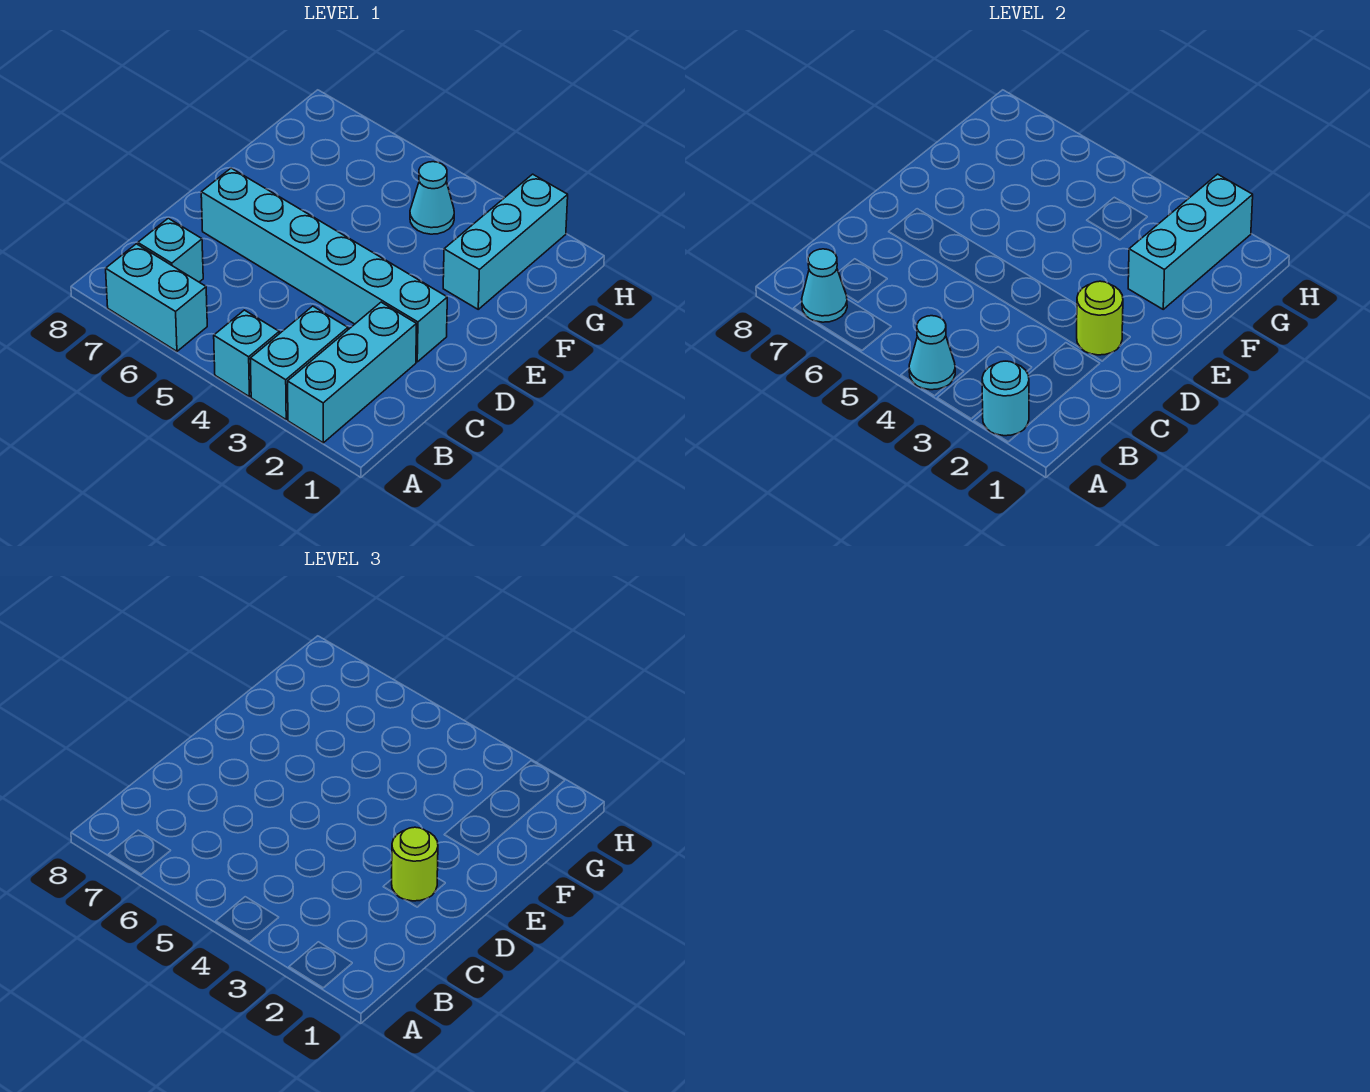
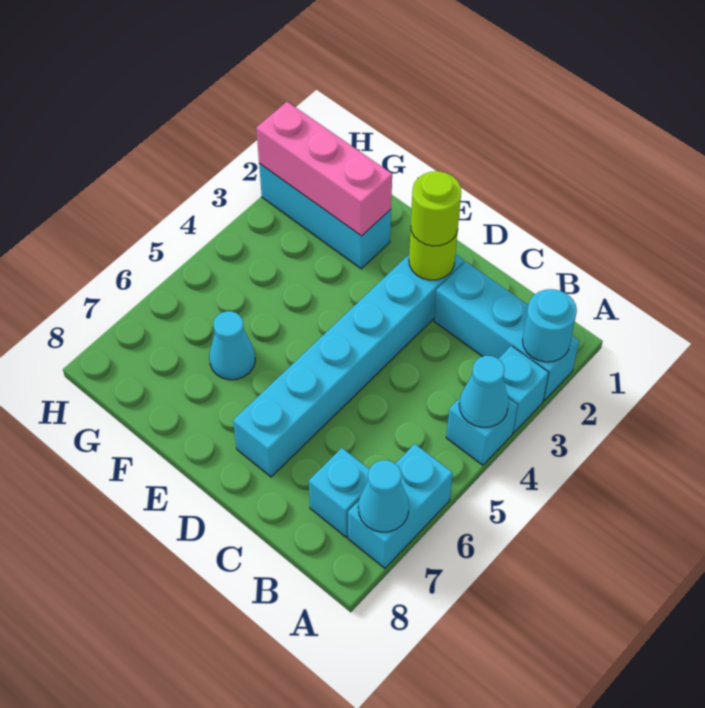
cyan brick A3:B3 level 1 -> cyan brick A3 level 1
cyan brick F2:H2 level 2 -> pink brick F2:H2 level 2
cyan cone G4 level 1 -> cyan cone F6 level 1

